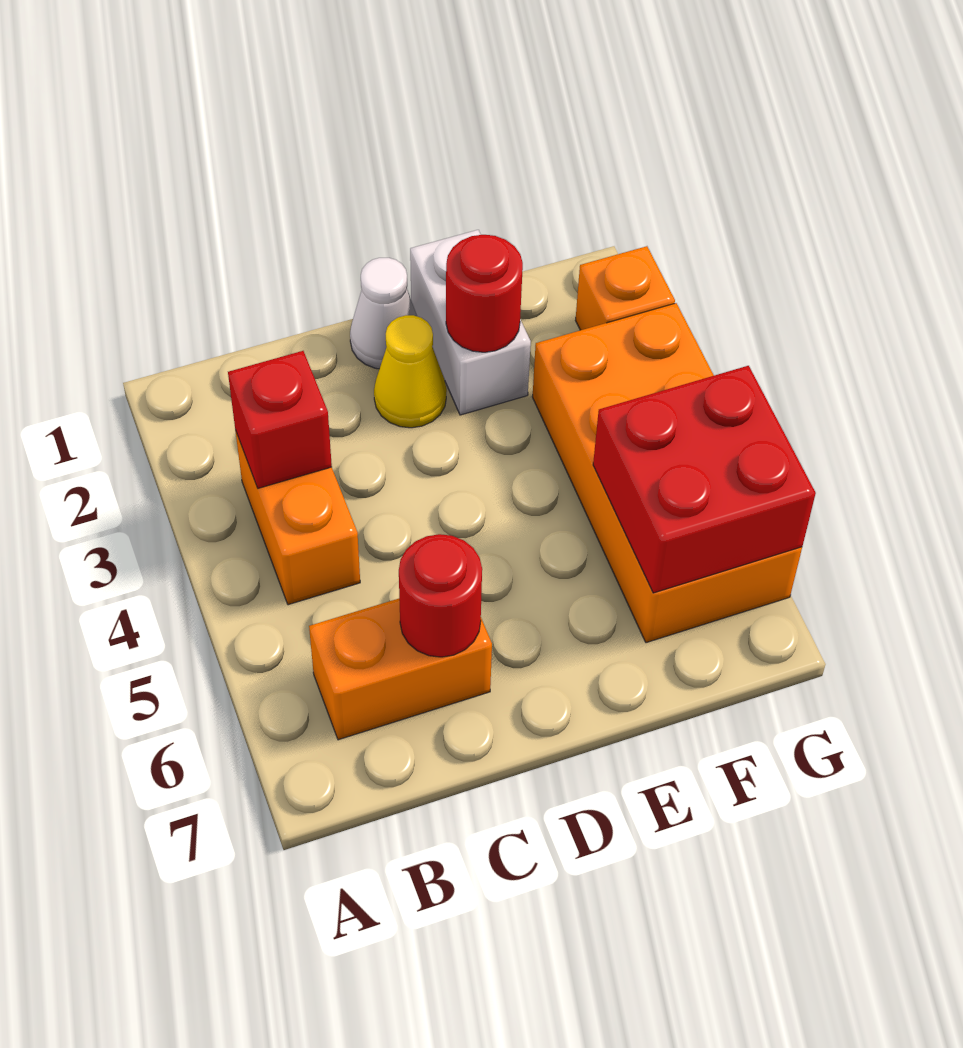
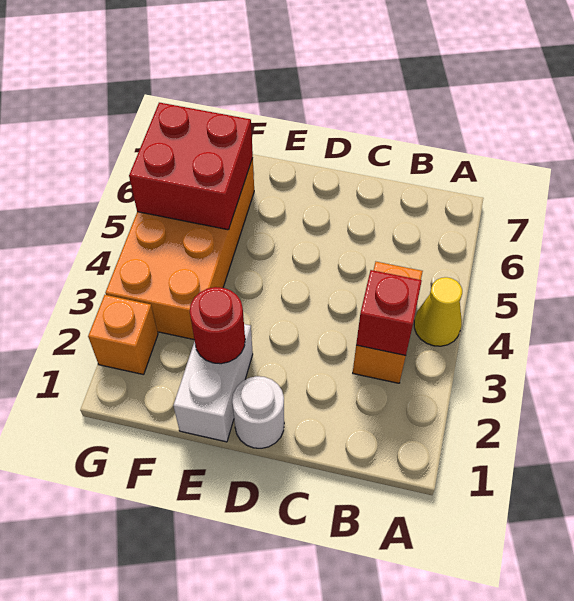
orange brick B6:C6 level 1 -> none
red round brick C6 level 2 -> none
white cone D1 level 1 -> white round brick D1 level 1
yellow cone D2 level 1 -> yellow cone A4 level 1

